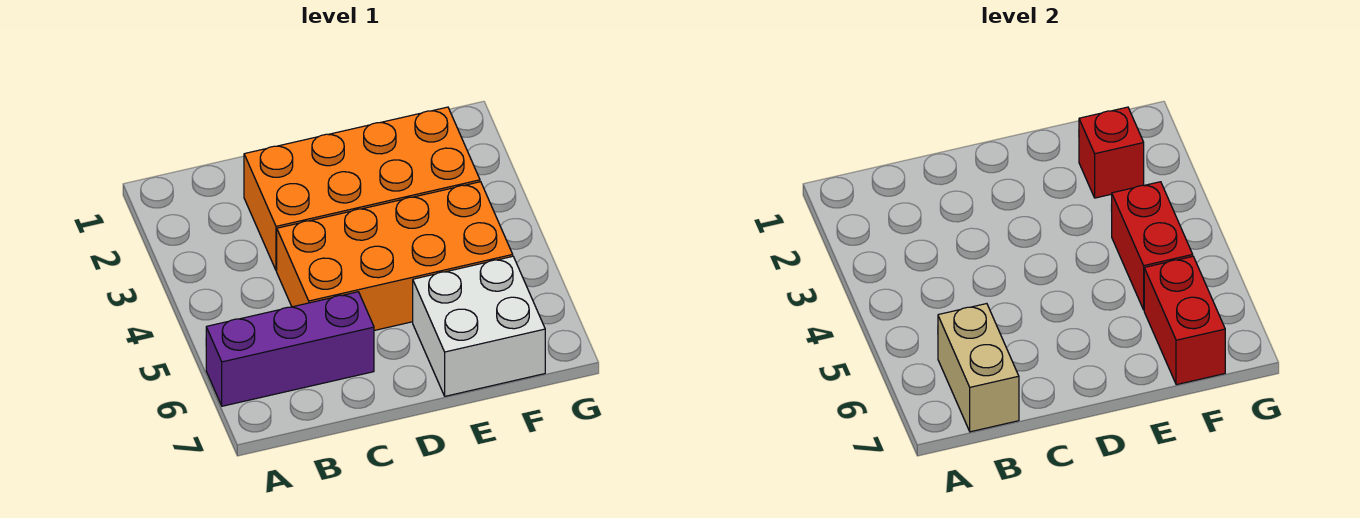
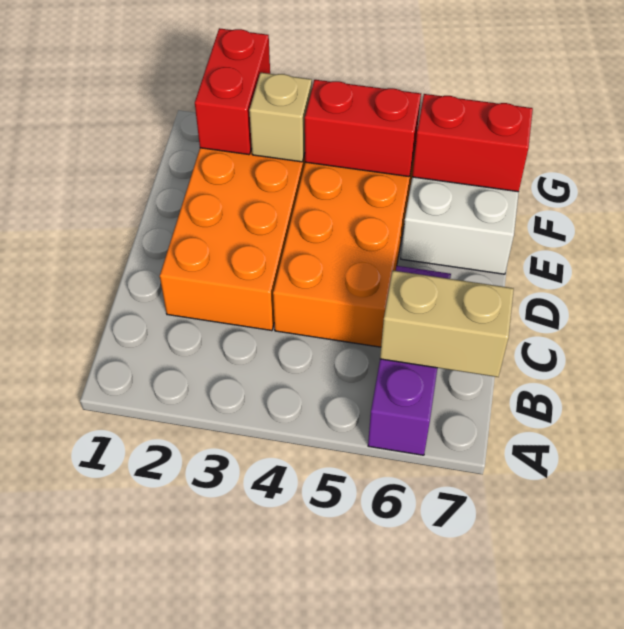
red brick F2 level 2 -> red brick F2:G2 level 2
none -> tan brick F3 level 2

